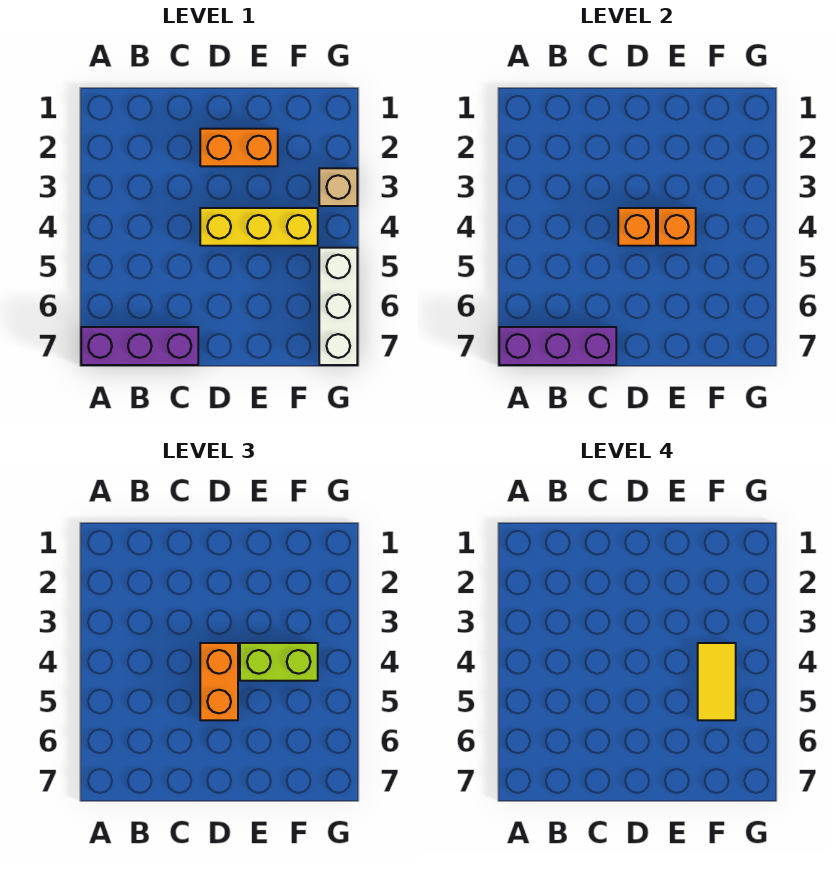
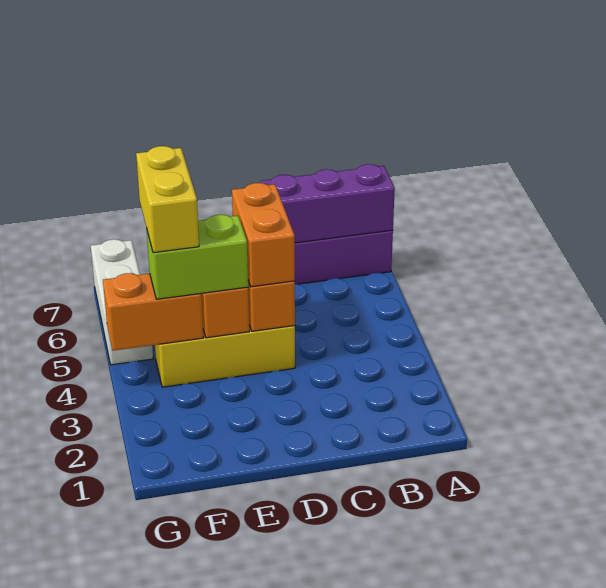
orange brick D2:E2 level 1 -> orange brick F4:G4 level 2
yellow tile F4:F5 level 4 -> yellow brick F4:F5 level 4
tan brick G3 level 1 -> none

